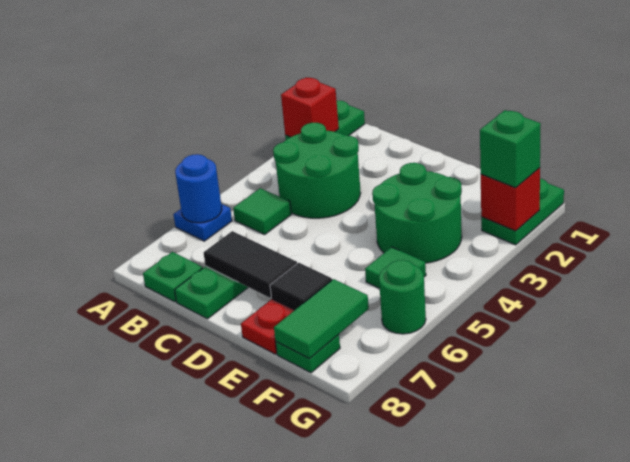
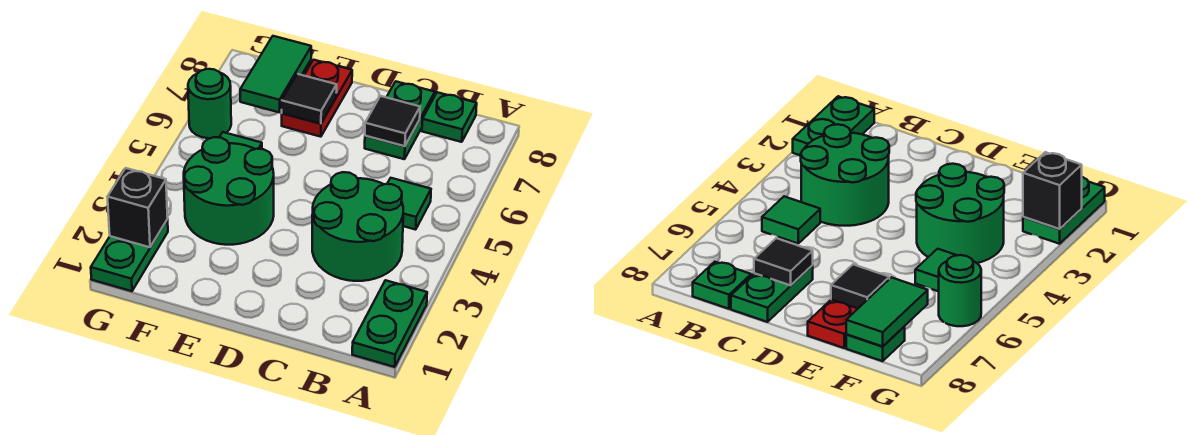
red brick A2 level 2 -> none
blue plate A6 level 1 -> none
blue round brick A6 level 2 -> none
black tile C7:D7 level 2 -> black tile C7 level 2
red brick G2 level 2 -> black brick G2 level 2
green brick G2 level 3 -> none

